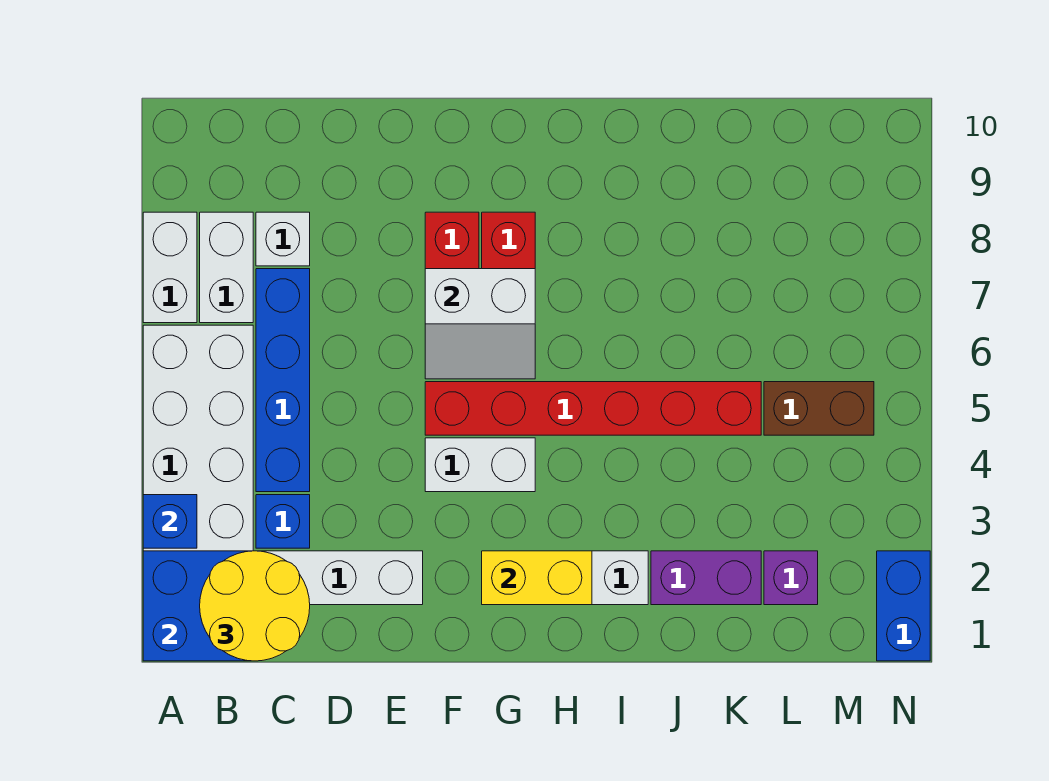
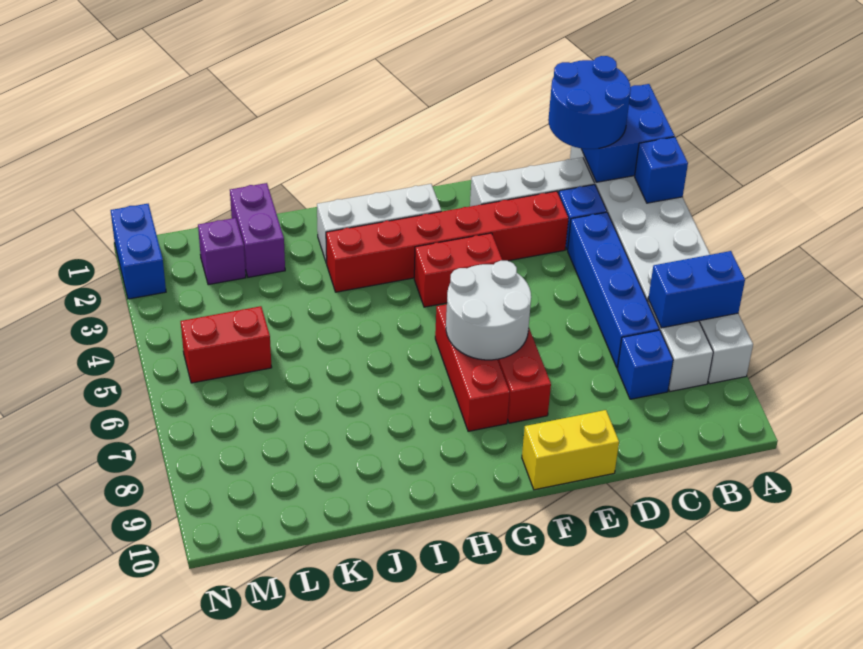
none -> blue brick A7:B7 level 2
yellow round brick B1:C2 level 3 -> blue round brick B1:C2 level 3
white brick C8 level 1 -> blue brick C8 level 1
white brick F4:G4 level 1 -> red brick F4:G4 level 1
red brick F5:K5 level 1 -> red brick D3:I3 level 1
white slope F6:G7 level 2 top 7 -> white round brick F6:G7 level 2
yellow brick G2:H2 level 2 -> yellow brick E10:F10 level 1
purple brick J2:K2 level 1 -> purple brick K1:K2 level 1
brown brick L5:M5 level 1 -> red brick L5:M5 level 1

